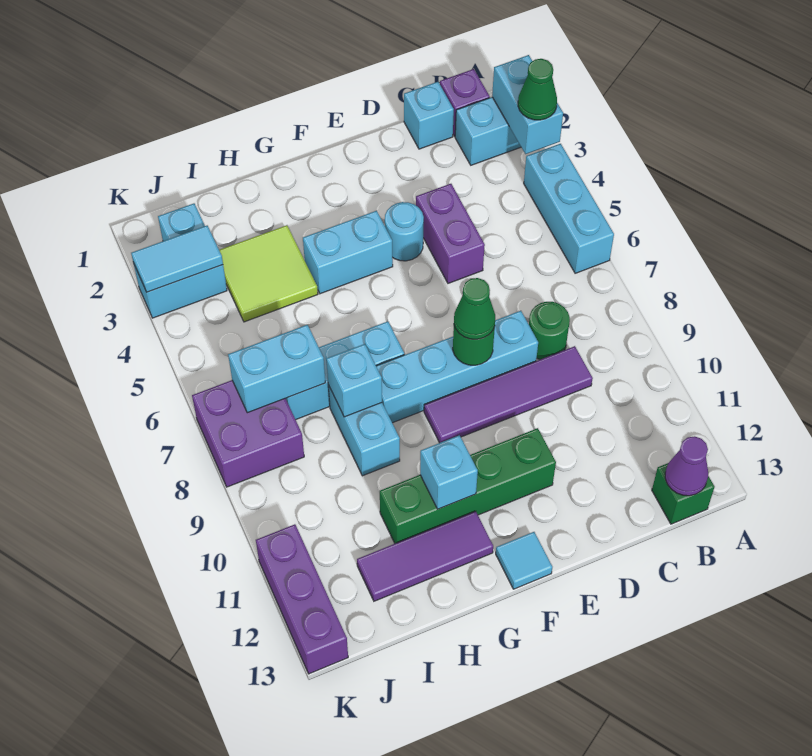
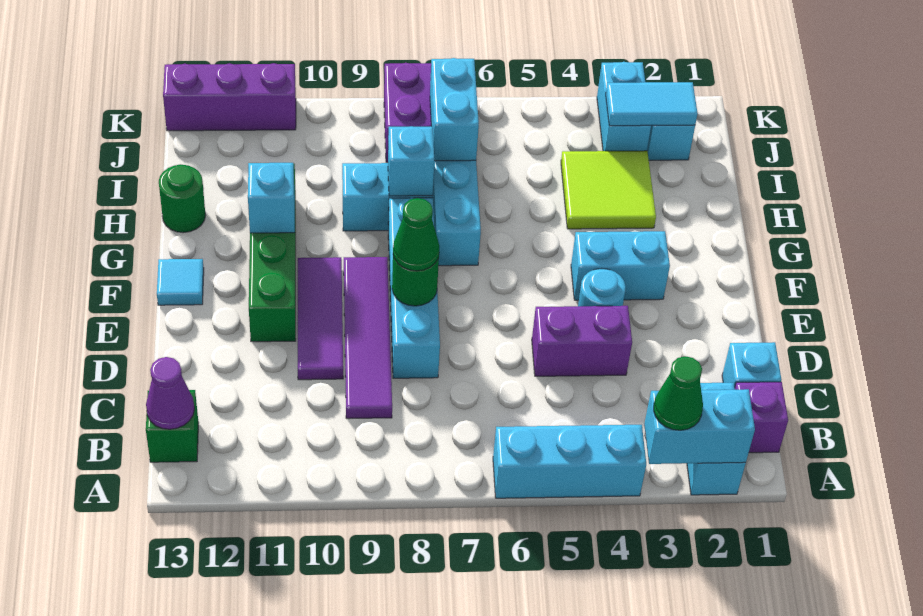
green round brick C8 level 1 -> green round brick H13 level 1
cyan brick F4:G4 level 1 -> cyan brick F3:F4 level 1
purple tile G12:I12 level 1 -> purple tile D10:F10 level 1
cyan tile J3:K3 level 2 -> cyan tile J2:J3 level 2

